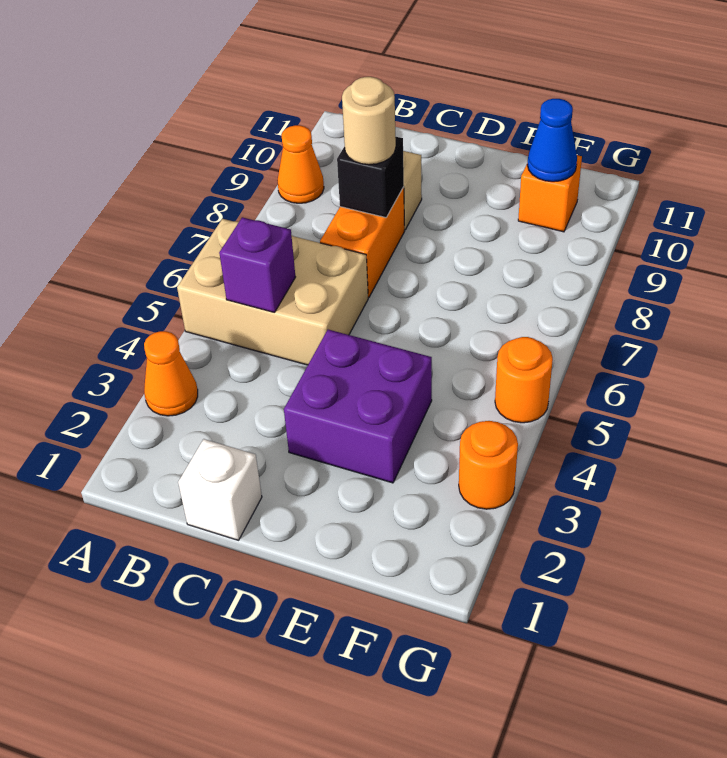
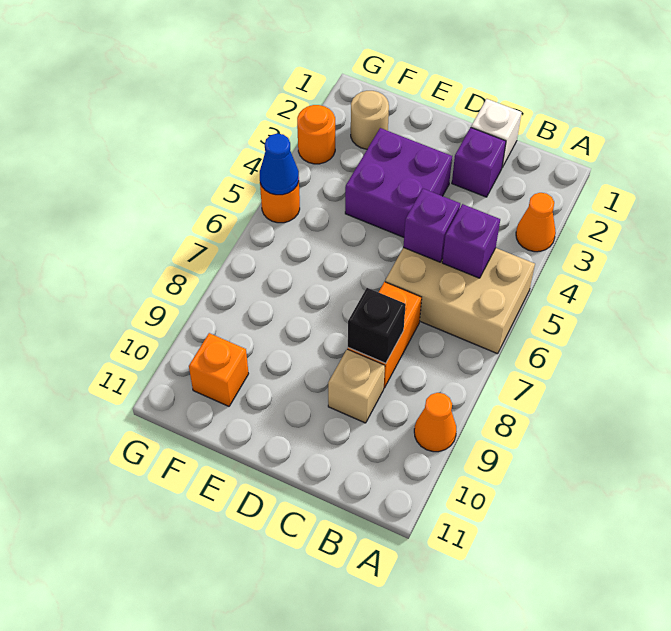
none -> purple brick C2 level 1
none -> purple brick C5 level 2
tan round brick C8 level 3 -> tan round brick F2 level 1
blue cone F10 level 2 -> blue cone G5 level 2

